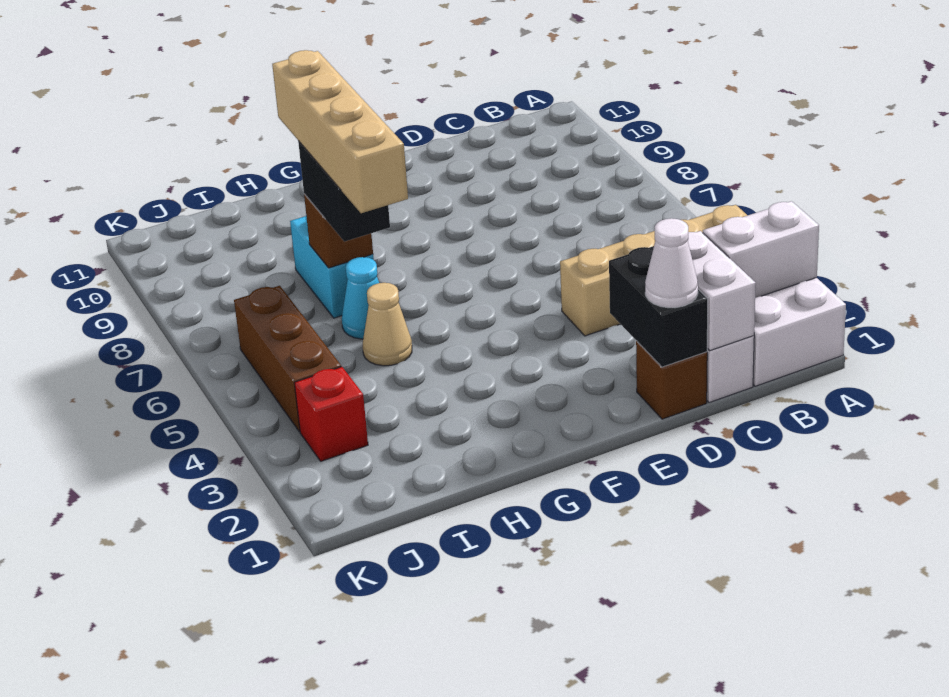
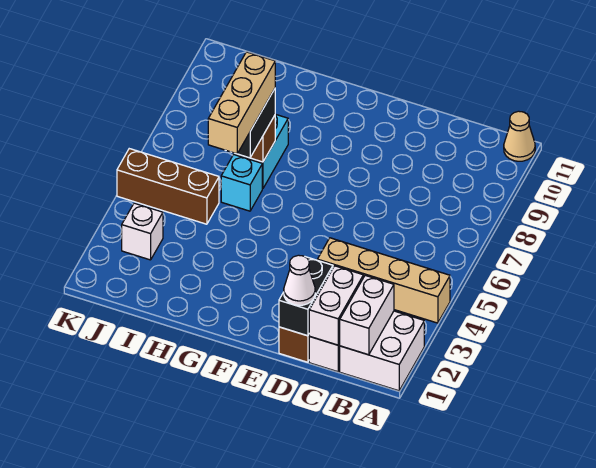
white brick A2:B2 level 2 -> white brick B1:B2 level 2
tan cone H5 level 1 -> tan cone A11 level 1
tan brick H5:H8 level 4 -> tan brick H5:H7 level 4
cyan cone H6 level 1 -> cyan brick H6 level 1
red brick J3 level 1 -> white brick J3 level 1
brown brick J4:J6 level 1 -> brown brick I5:K5 level 1

